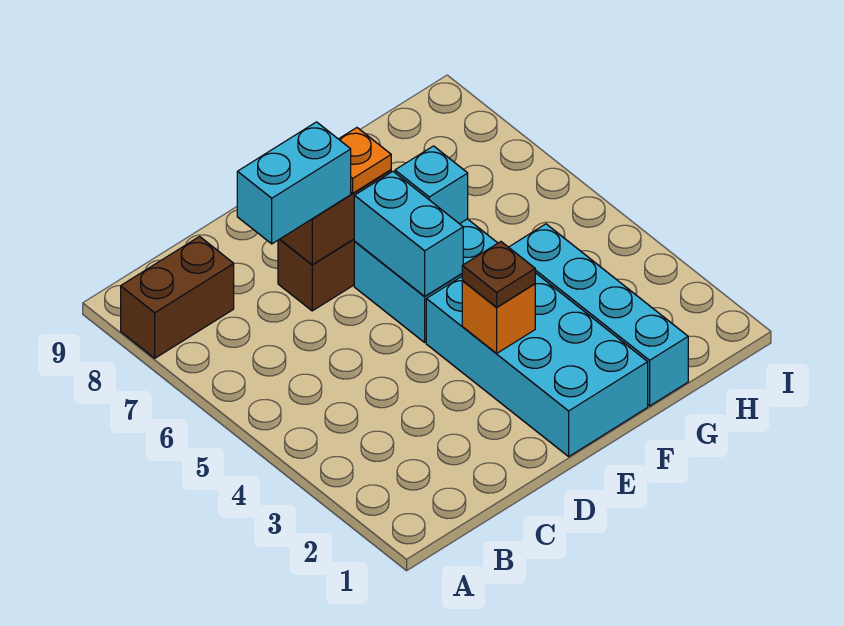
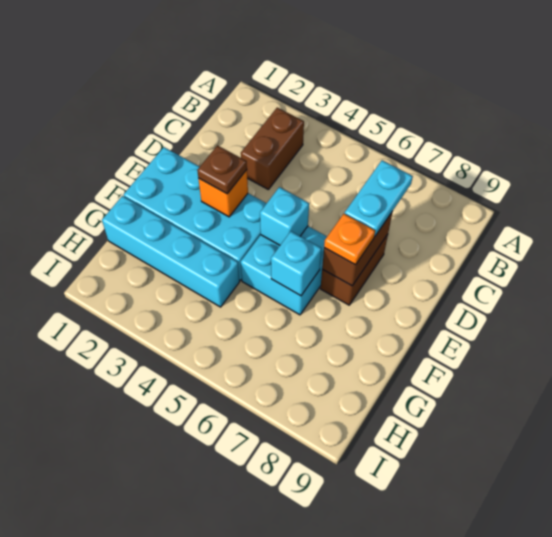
brown brick A8:B8 level 1 -> brown brick B3:C3 level 1
cyan brick C7:D7 level 3 -> cyan plate C7:D7 level 3
cyan brick E5:E6 level 2 -> cyan brick E5 level 2

